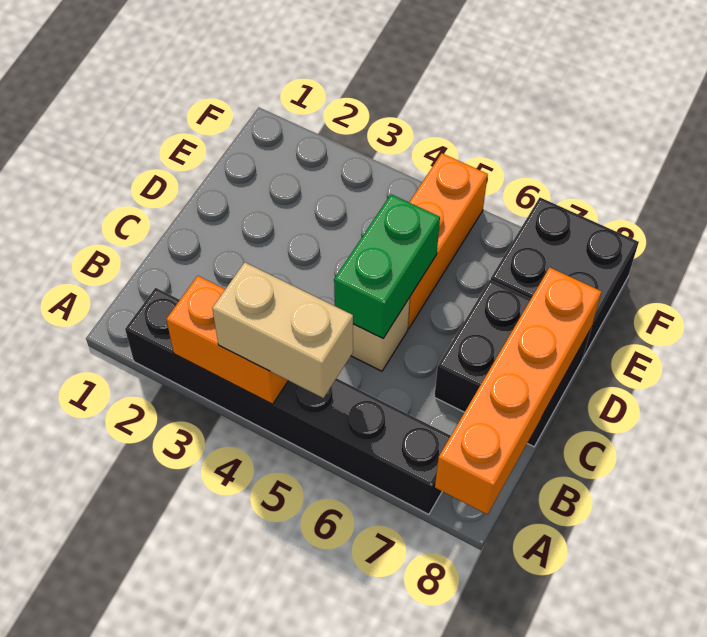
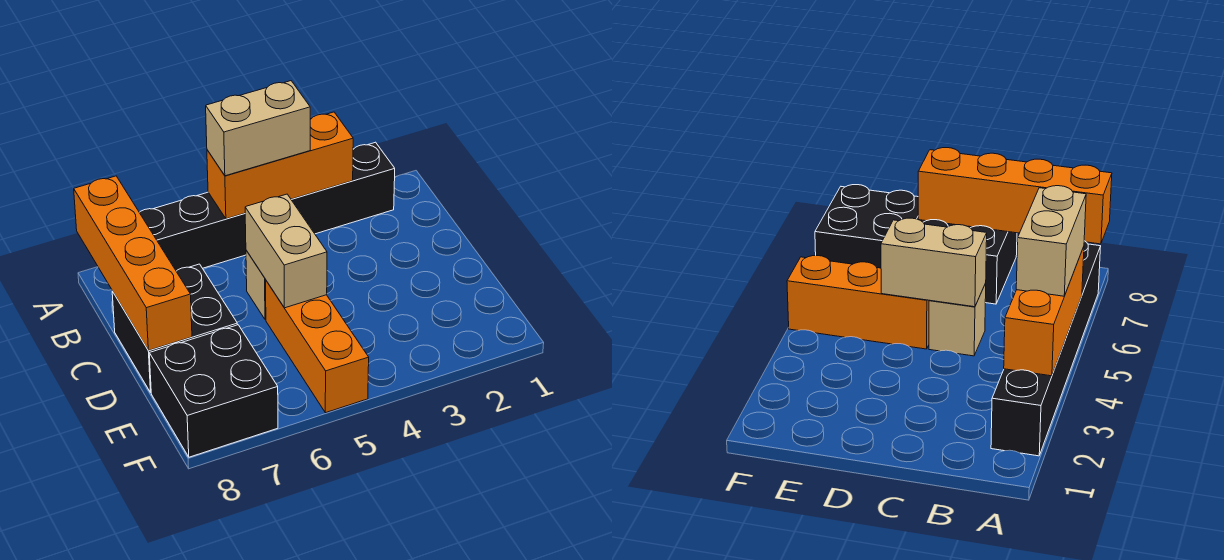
orange brick A3:A4 level 2 -> orange brick A3:A5 level 2
green brick C5:D5 level 2 -> tan brick C5:D5 level 2

